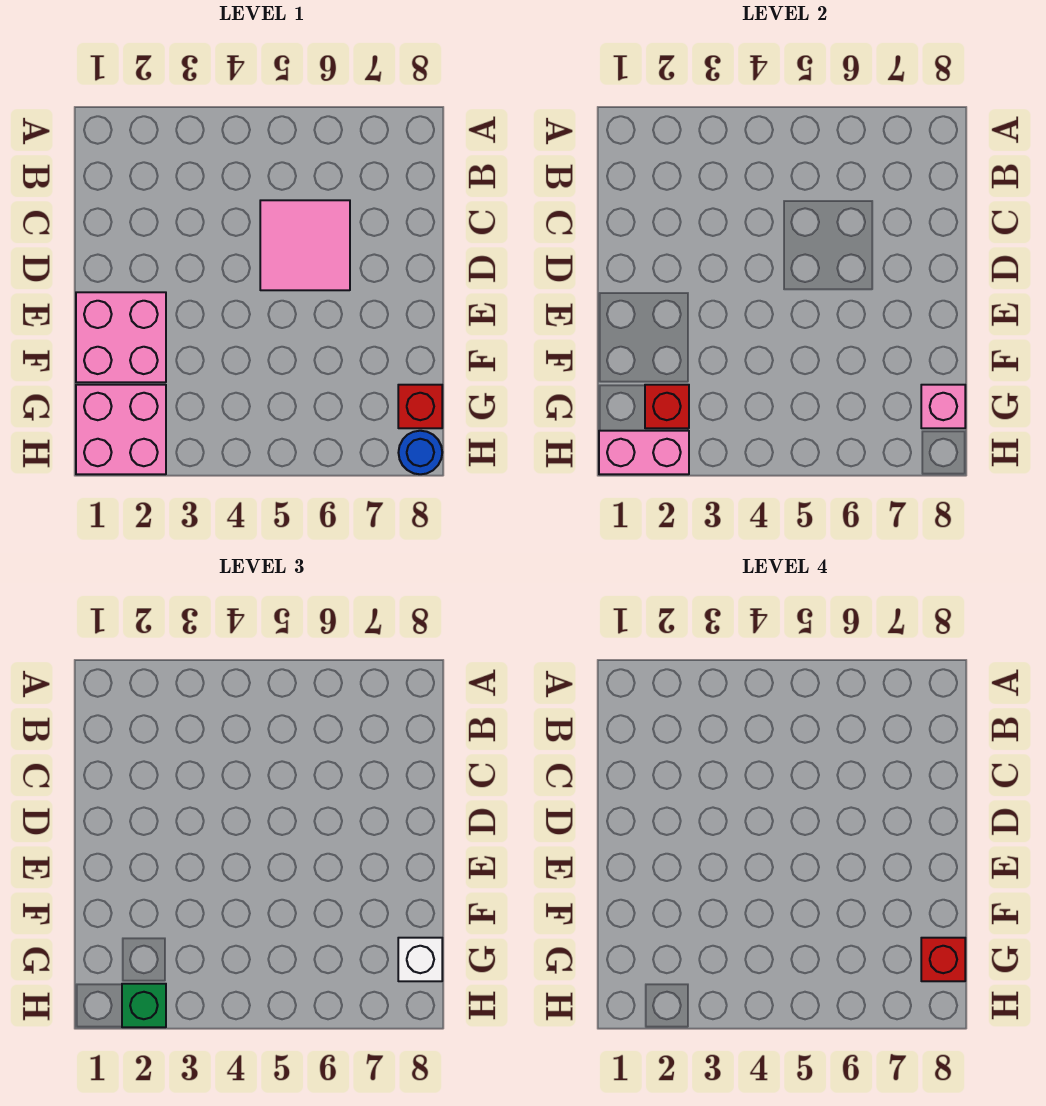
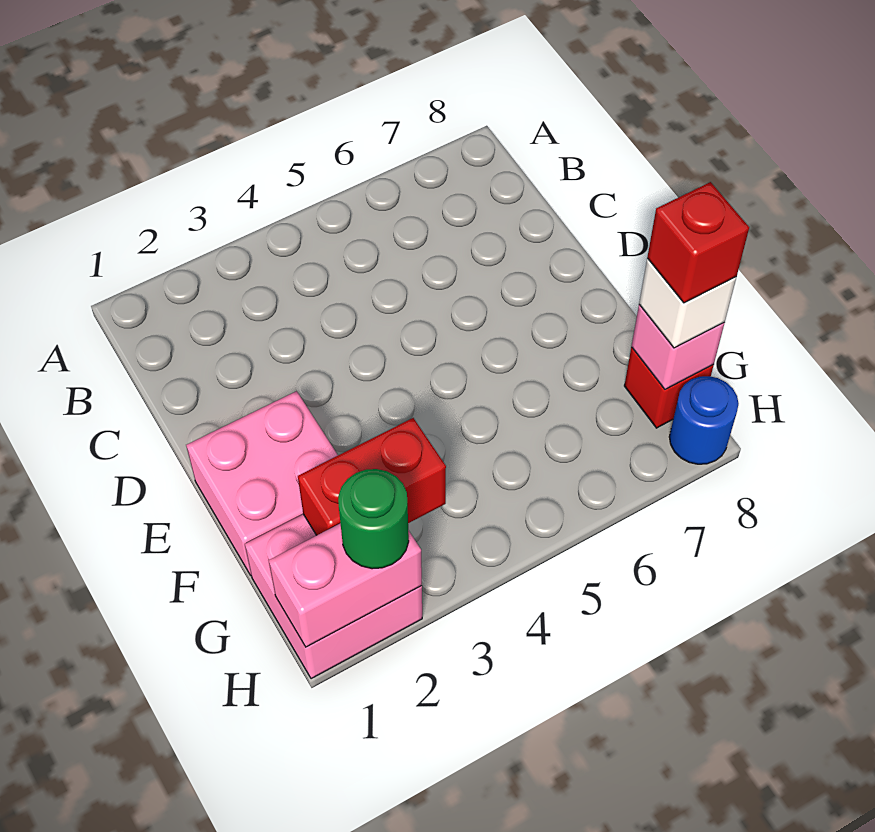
pink tile C5:D6 level 1 -> none
red brick G2 level 2 -> red brick G2:G3 level 2
green brick H2 level 3 -> green round brick H2 level 3

